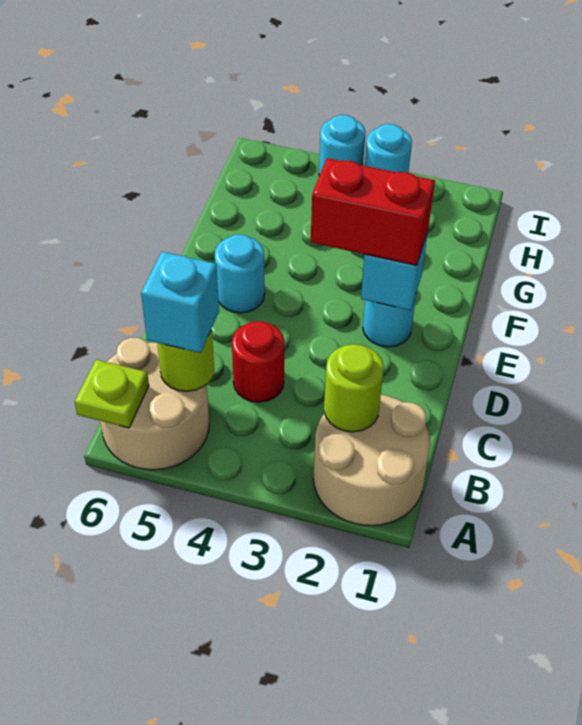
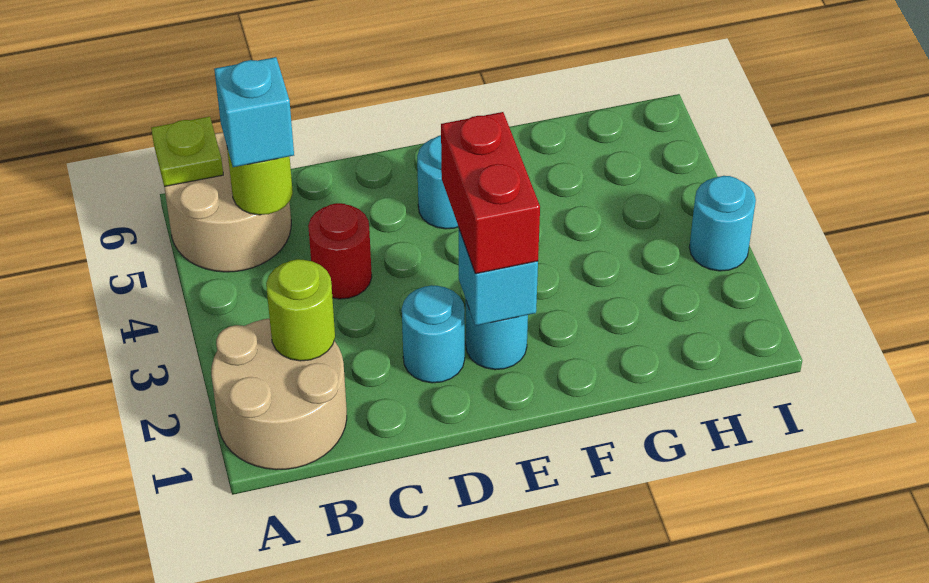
cyan round brick I4 level 1 -> cyan round brick D2 level 1

